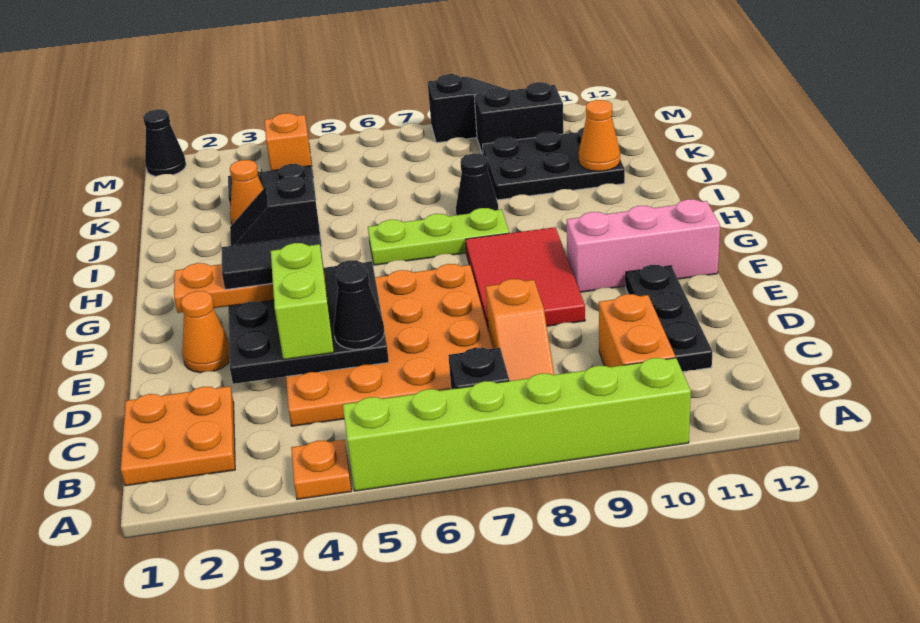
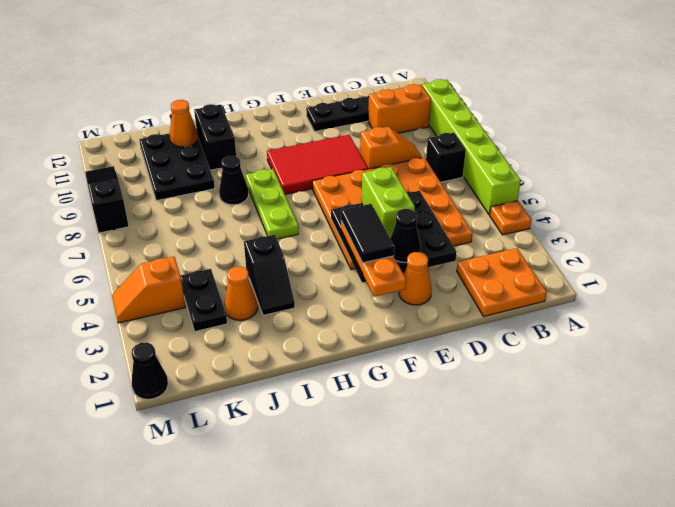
lime brick D4:E4 level 3 -> lime brick E4:E5 level 3
black cone D5 level 3 -> black cone E3 level 3
pink brick F10:F12 level 1 -> none
black brick L9:L10 level 1 -> black brick I10:I11 level 1

